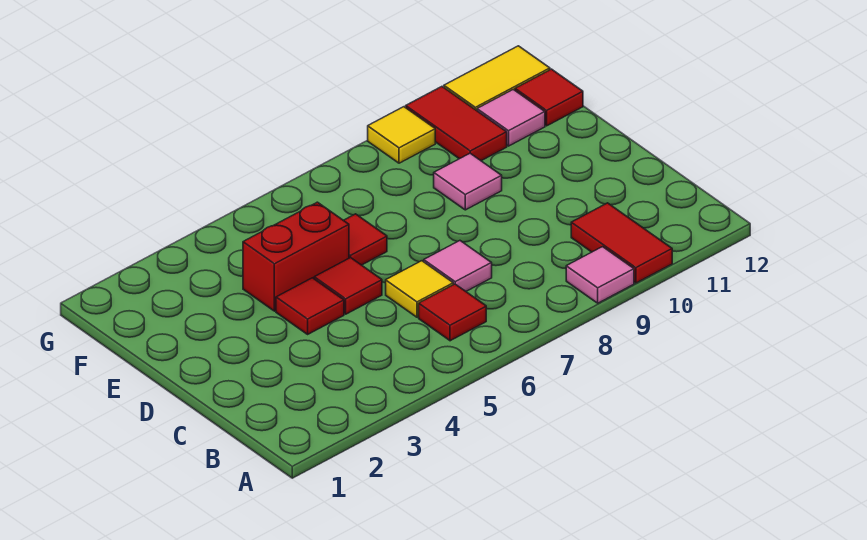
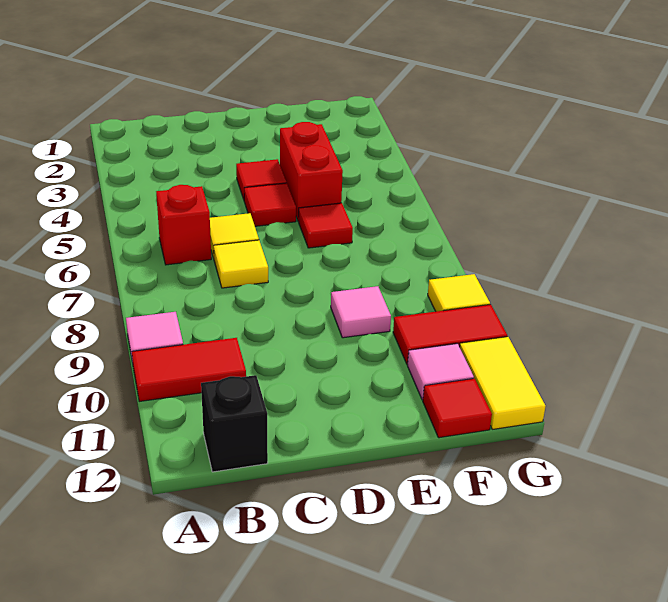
red tile B6 level 1 -> red brick B6 level 1
none -> black brick B12 level 1
pink tile C7 level 1 -> yellow tile C7 level 1

